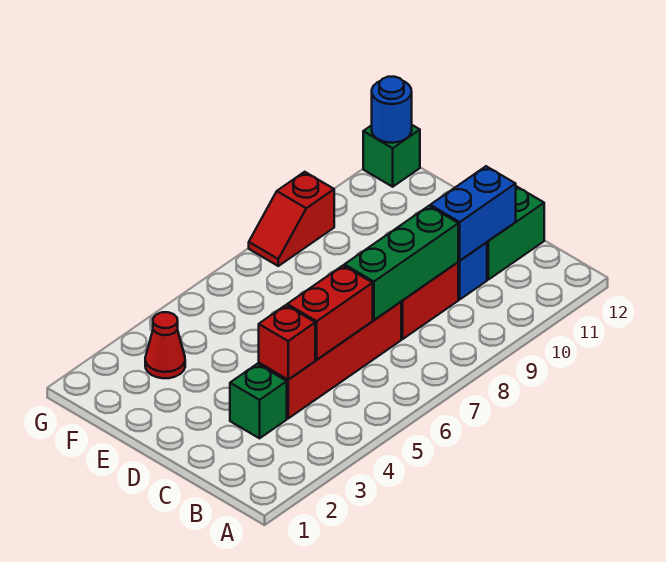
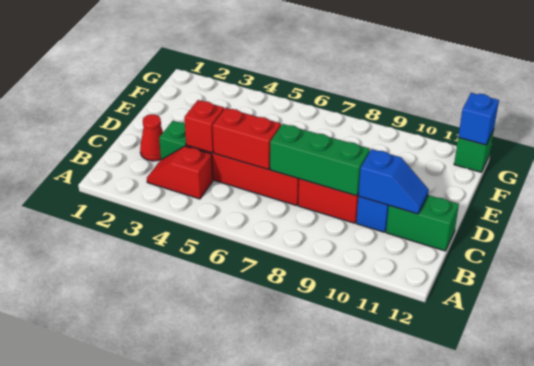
blue brick C10:C11 level 2 -> blue slope C10:C11 level 2 top 10
red cone F3 level 1 -> red cone C2 level 1
red slope G8:G9 level 1 top 9 -> red slope B3:B4 level 1 top 4
blue round brick G12 level 2 -> blue brick G12 level 2

